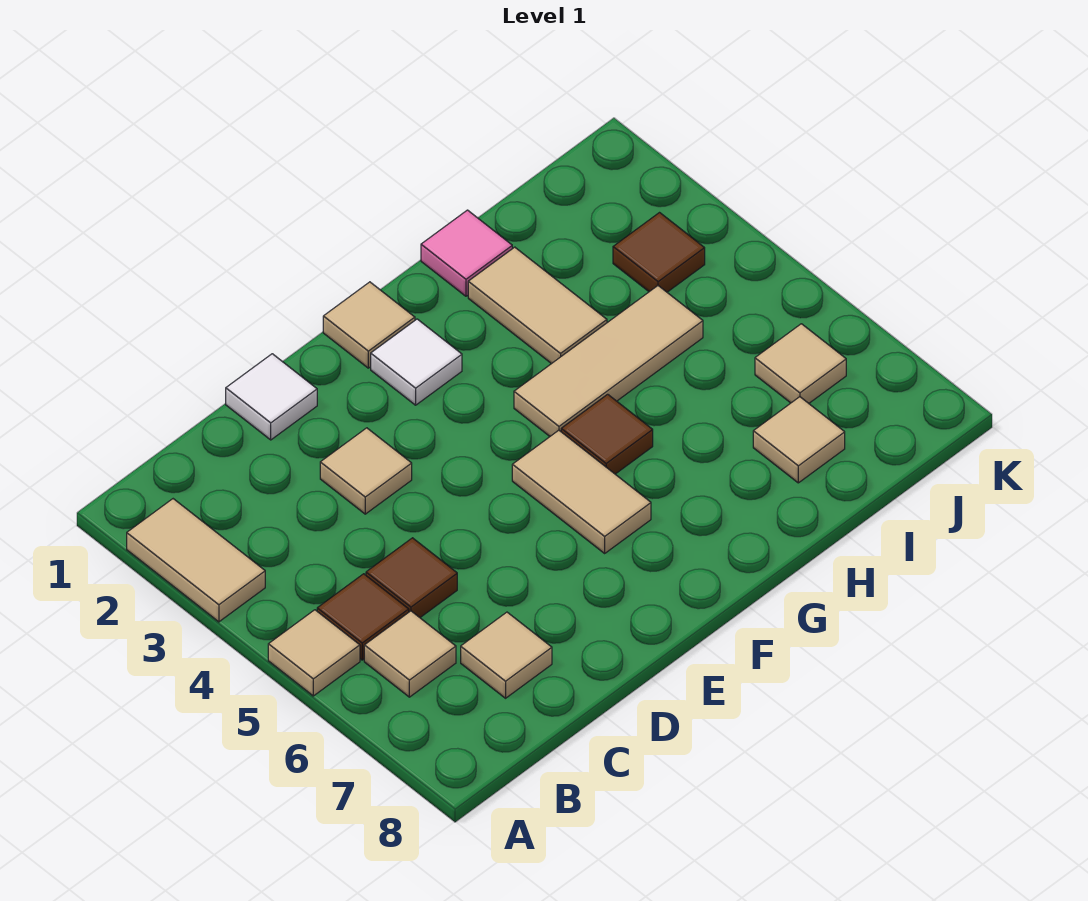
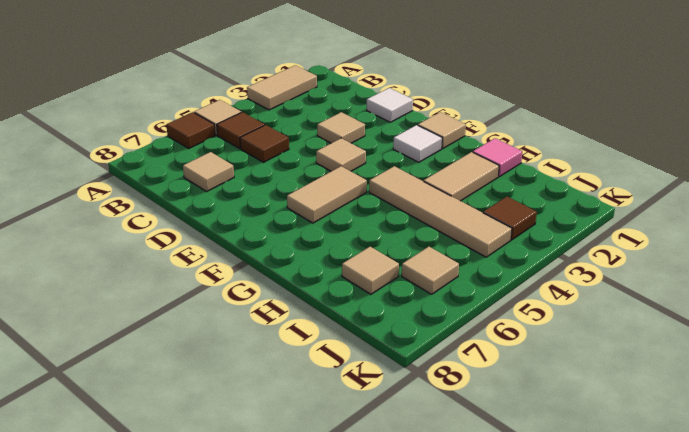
tan tile B6 level 1 -> tan tile E4 level 1
tan tile G4:I4 level 1 -> tan tile G4:J4 level 1
brown tile G5 level 1 -> brown tile A6 level 1

